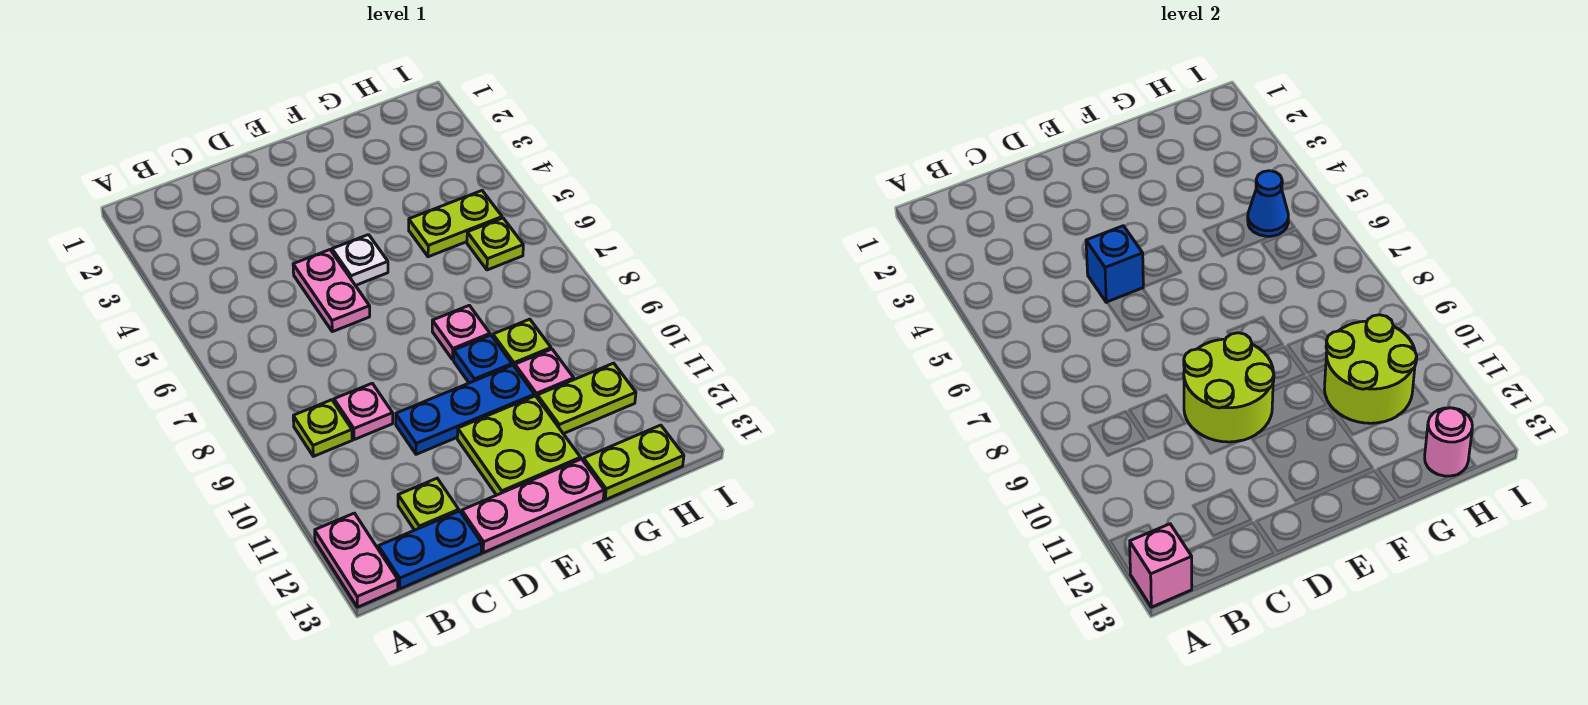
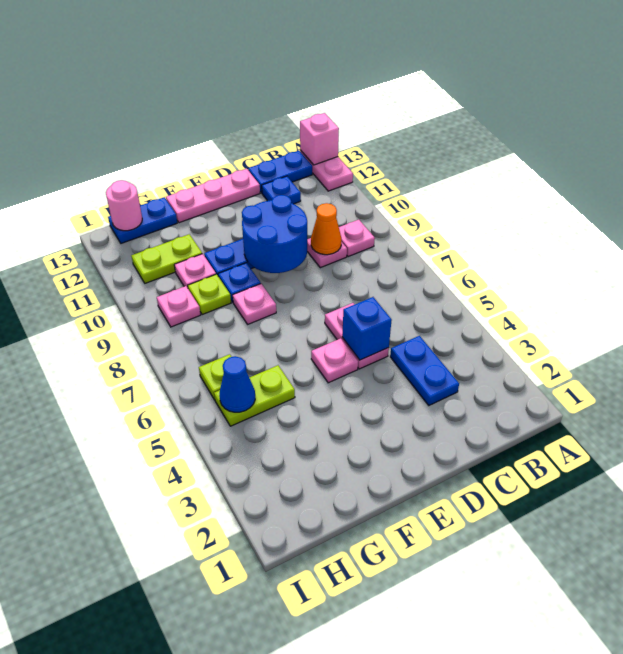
lime plate B9 level 1 -> pink plate B9 level 1
none -> blue plate C3:C4 level 1
none -> orange cone C9 level 2
lime plate C12 level 1 -> blue plate C12 level 1
lime round brick D9:E10 level 2 -> blue round brick D9:E10 level 2
white plate E5 level 1 -> pink plate E5 level 1
lime plate E11:F12 level 1 -> none
lime round brick G10:H11 level 2 -> none
lime plate G13:H13 level 1 -> blue plate G13:H13 level 1
none -> pink plate H9 level 1

